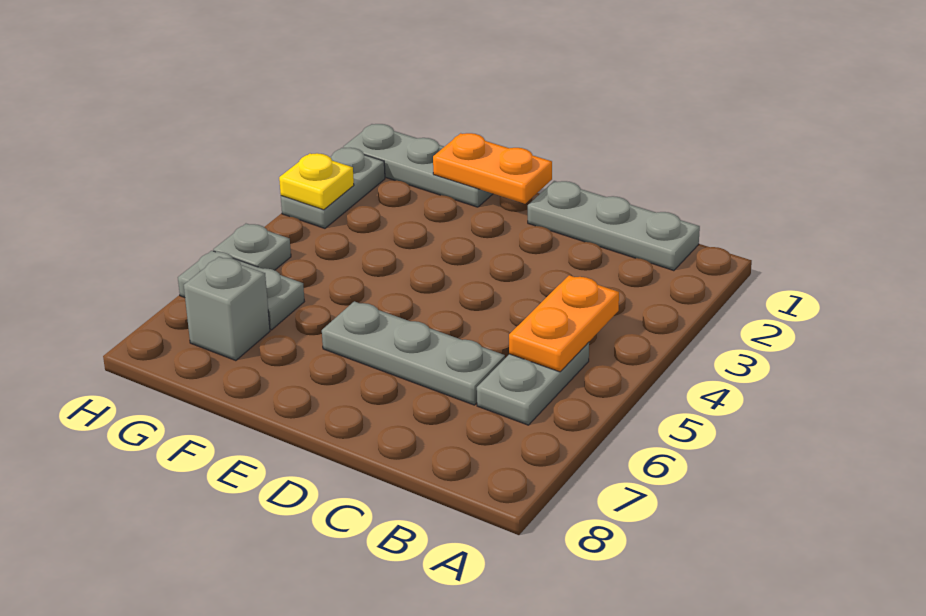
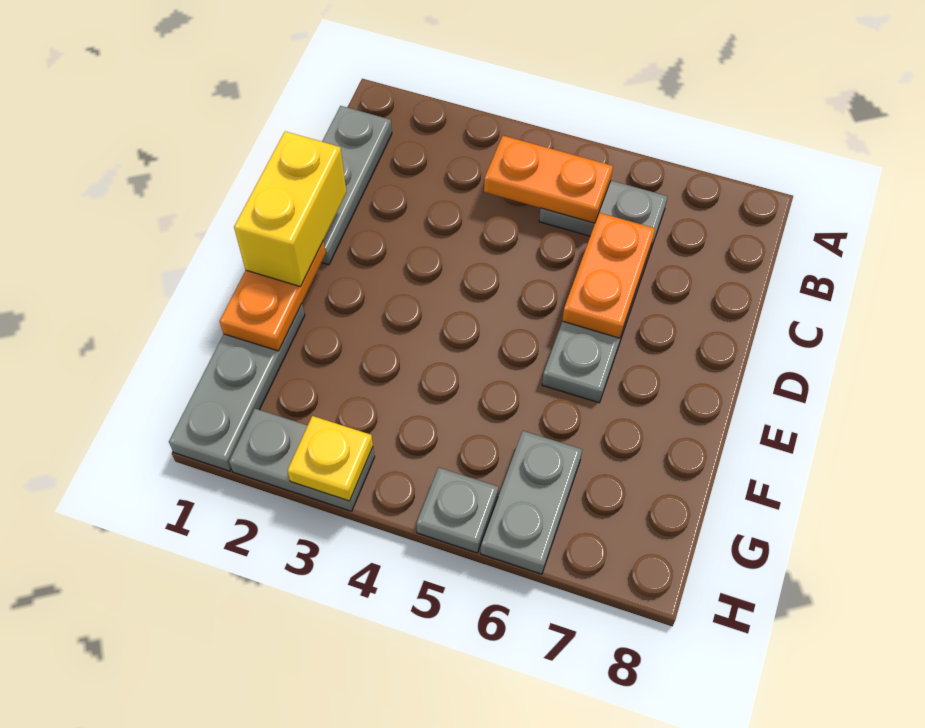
none -> orange plate C6:D6 level 2
none -> yellow brick D1:E1 level 3
grey brick G7 level 1 -> none

